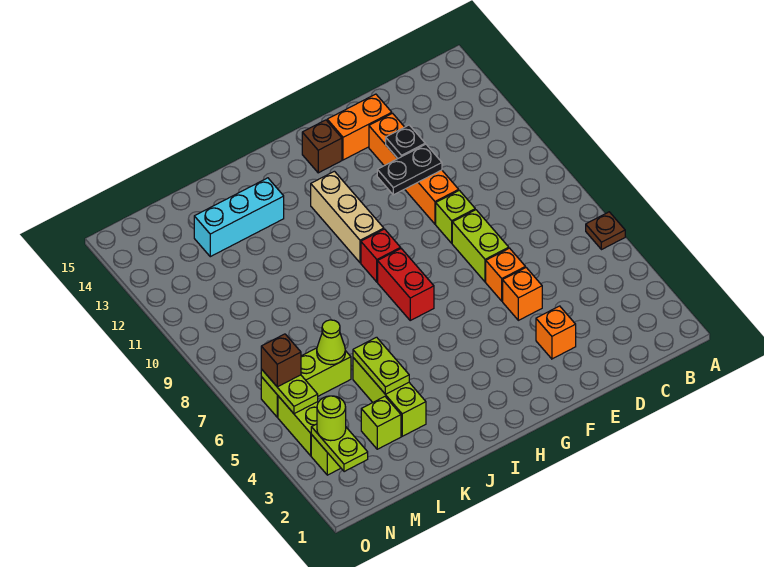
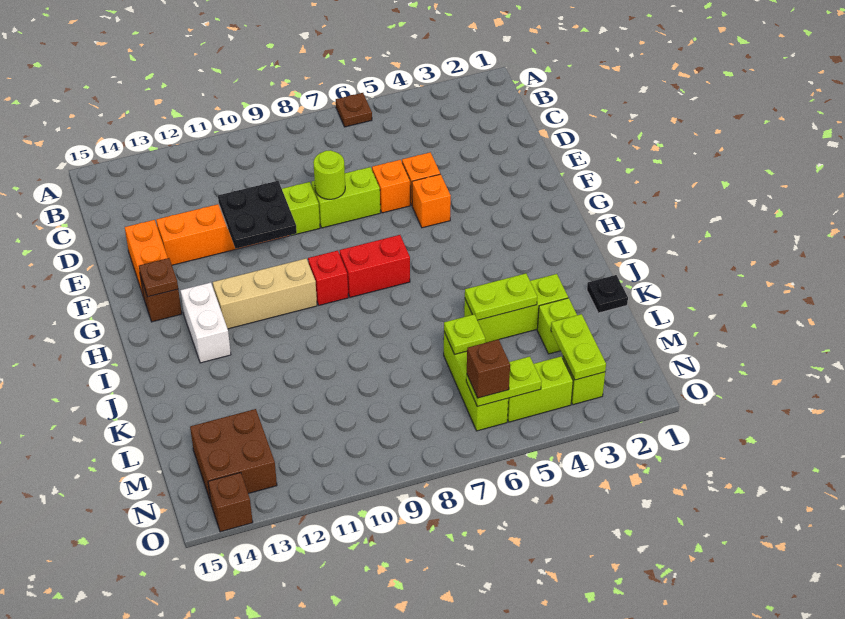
orange brick E3 level 1 -> orange brick F5 level 1
black plate E11:F11 level 2 -> black plate E10:F11 level 2
black plate E12 level 2 -> black plate K1 level 1
none -> brown plate G14 level 2
none -> white brick H13:I13 level 1
cyan brick J13:L13 level 1 -> none
lime cone L6 level 2 -> lime plate L6 level 2
none -> brown brick M13:N14 level 1
lime plate N2:N3 level 2 -> lime plate M3:N3 level 2
lime round brick N3 level 3 -> lime round brick E8 level 2
none -> brown brick O14 level 1

